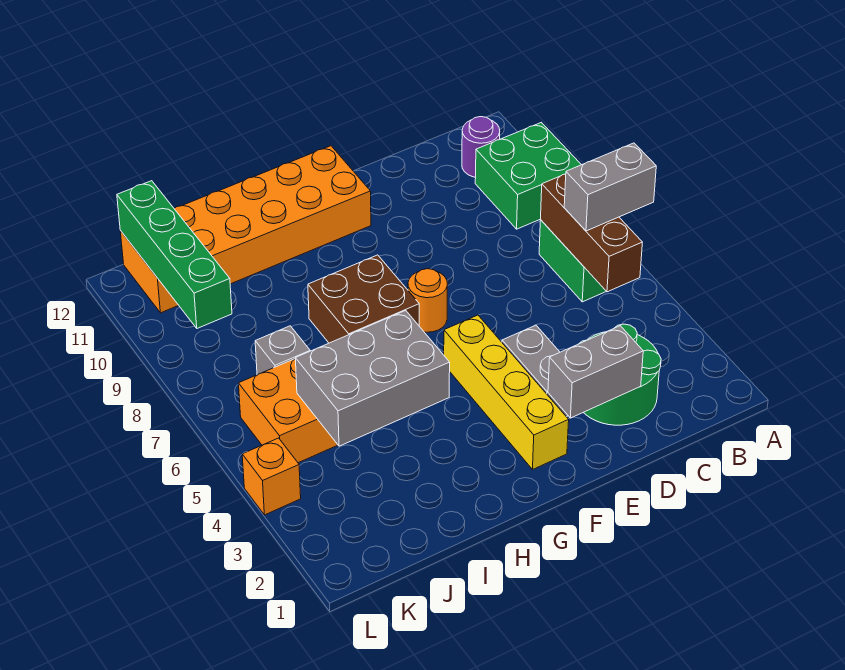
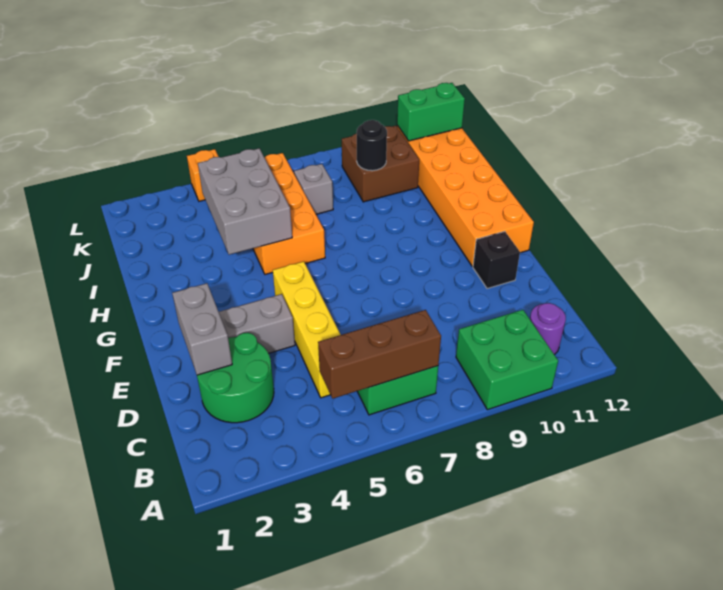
grey brick A6:B6 level 3 -> none
none -> black brick E11 level 1
yellow brick F2:F5 level 1 -> yellow brick C5:F5 level 1
orange round brick F7 level 1 -> none
brown brick G7:H8 level 1 -> brown brick J9:K10 level 1
none -> black round brick J9 level 2
green brick K9:K12 level 2 -> green brick K11:K12 level 2

